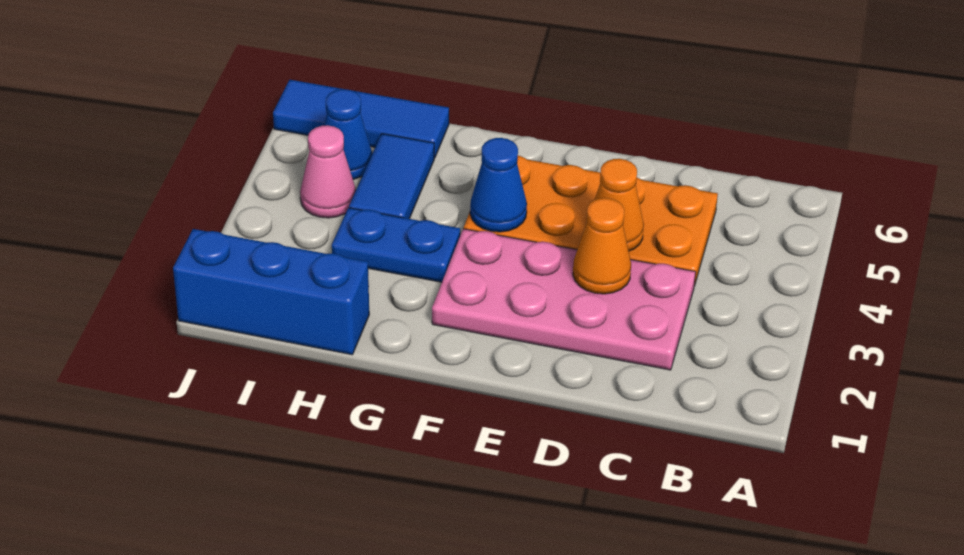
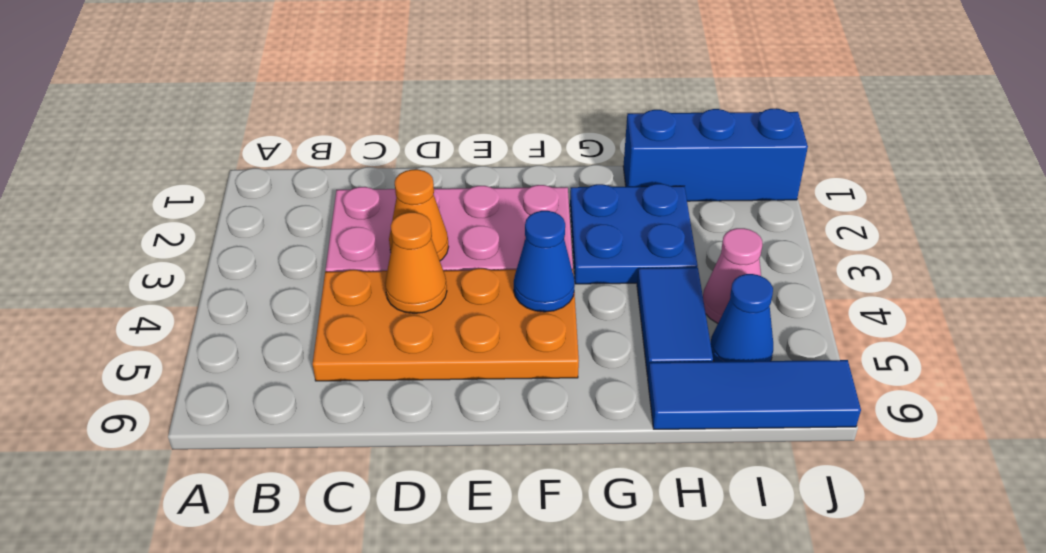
blue plate G3:H3 level 1 -> blue plate G2:H3 level 1

